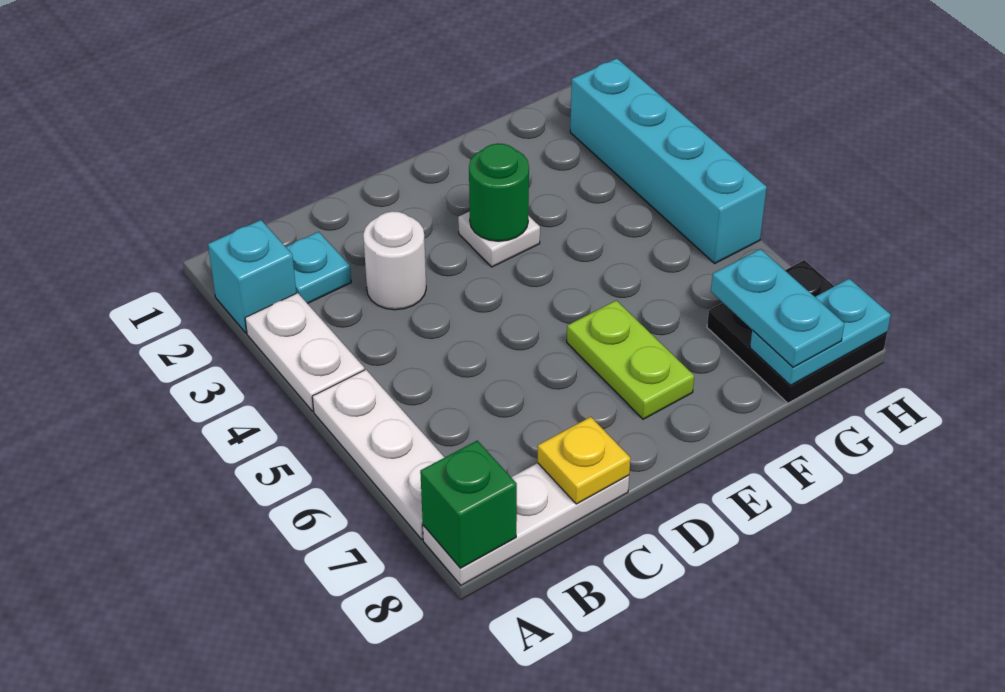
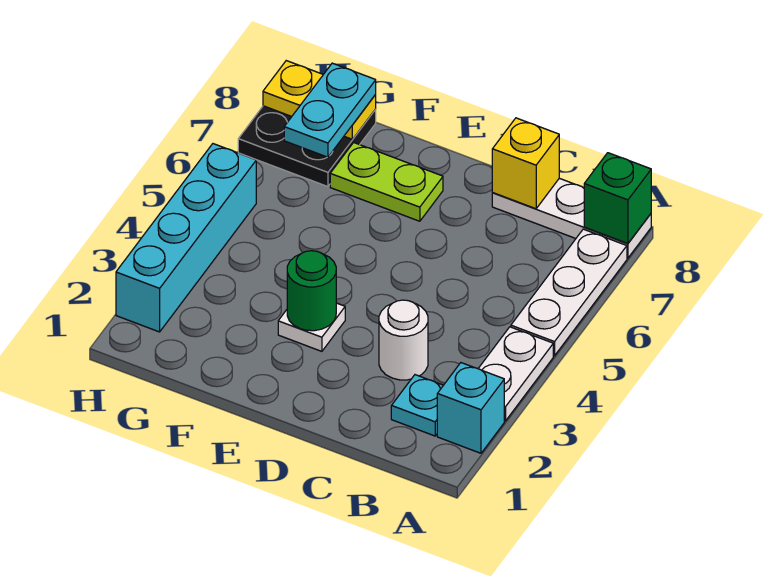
yellow plate C8 level 2 -> yellow brick C8 level 2
lime plate E6:E7 level 1 -> lime plate E7:F7 level 1
cyan plate G8:H8 level 2 -> yellow plate G8:H8 level 2

